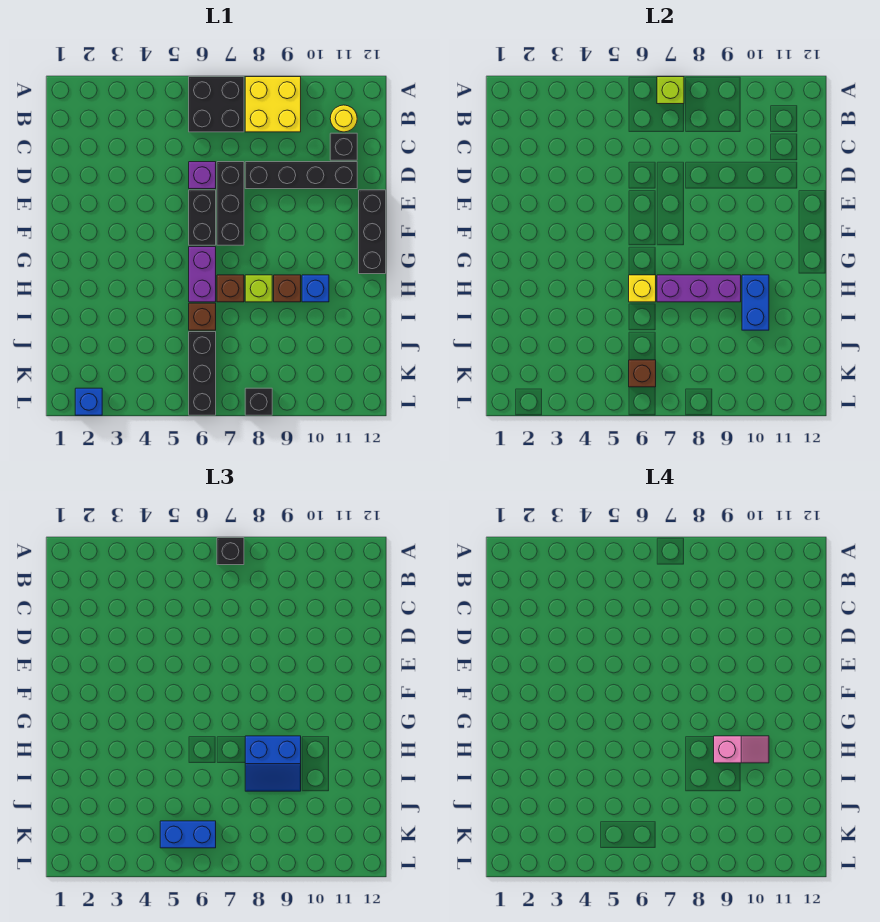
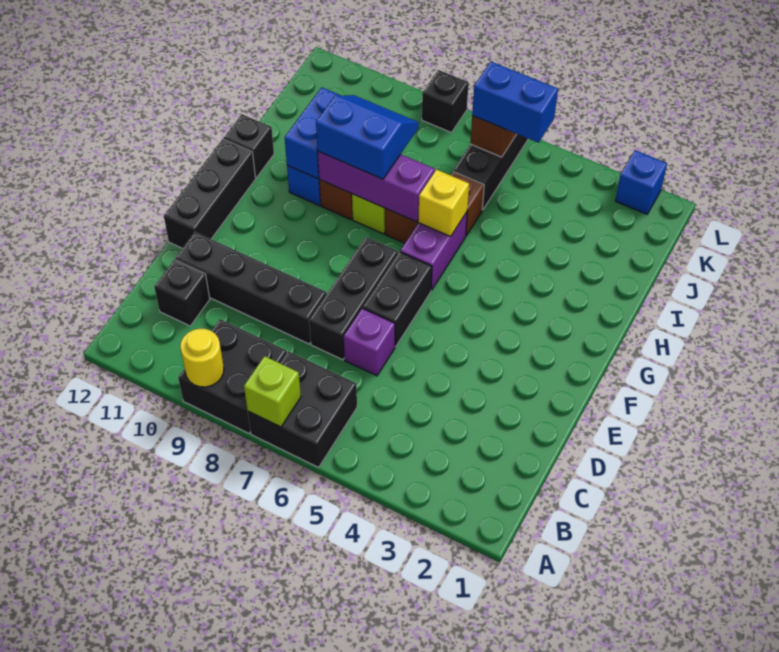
black brick A7 level 3 -> black brick H12 level 1
yellow brick A8:B9 level 1 -> black brick A8:B9 level 1
yellow round brick B11 level 1 -> yellow round brick A9 level 2
pink slope H9:H10 level 4 top 9 -> none

